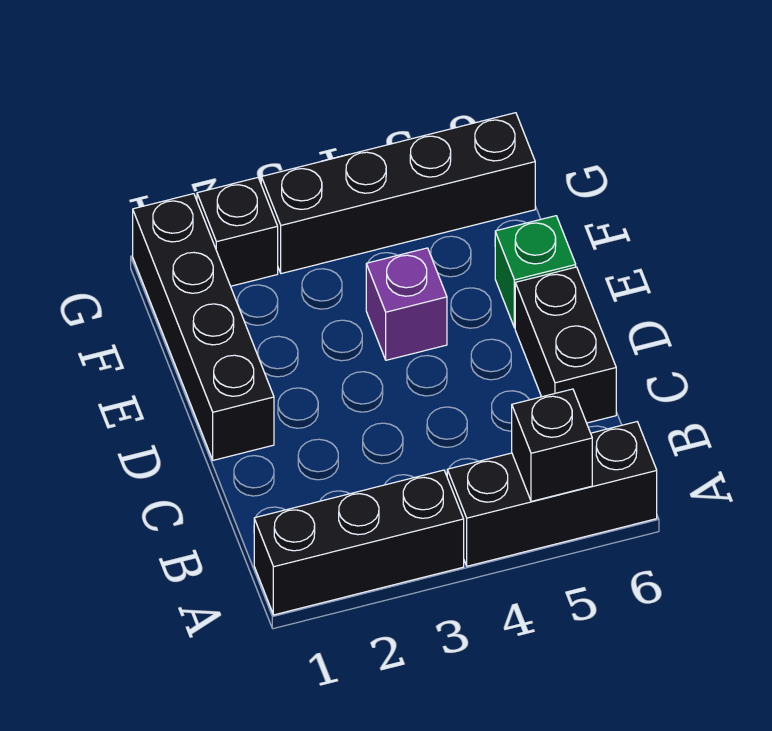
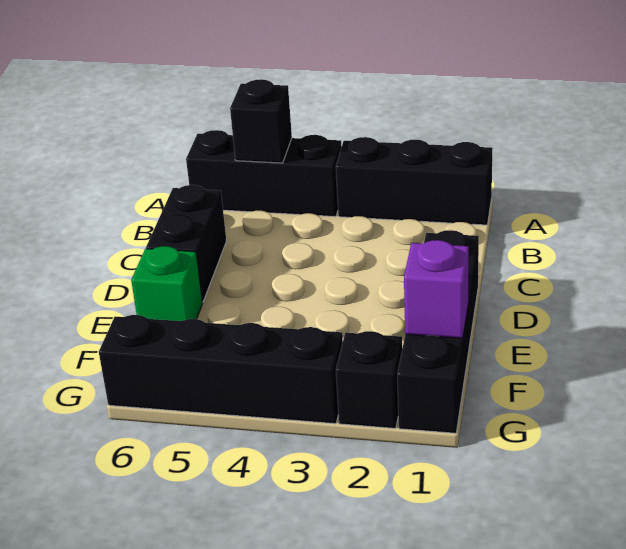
purple brick E4 level 1 -> purple brick F1 level 2

